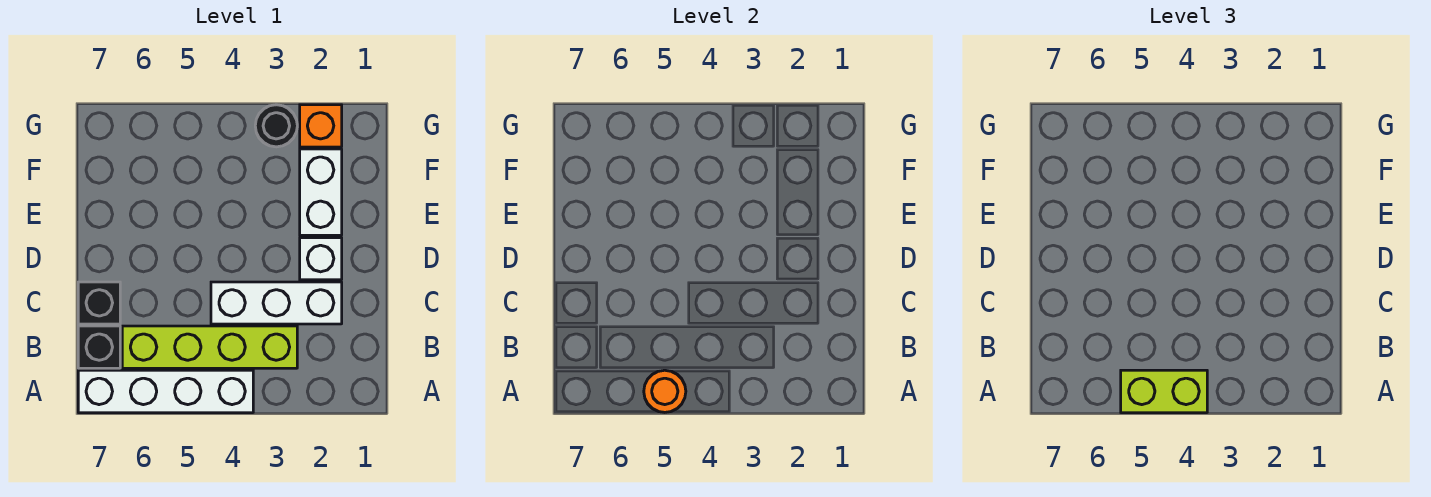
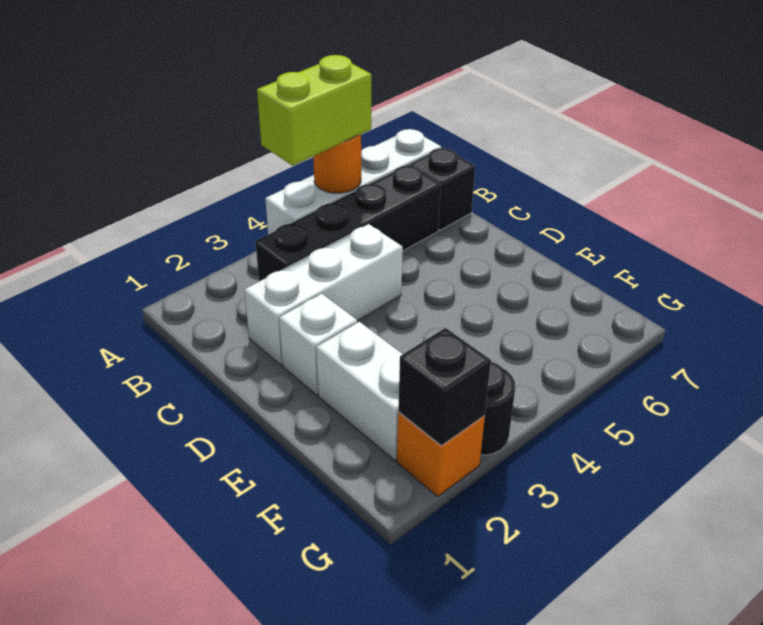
lime brick B3:B6 level 1 -> black brick B3:B6 level 1
black brick C7 level 1 -> black brick G2 level 2

